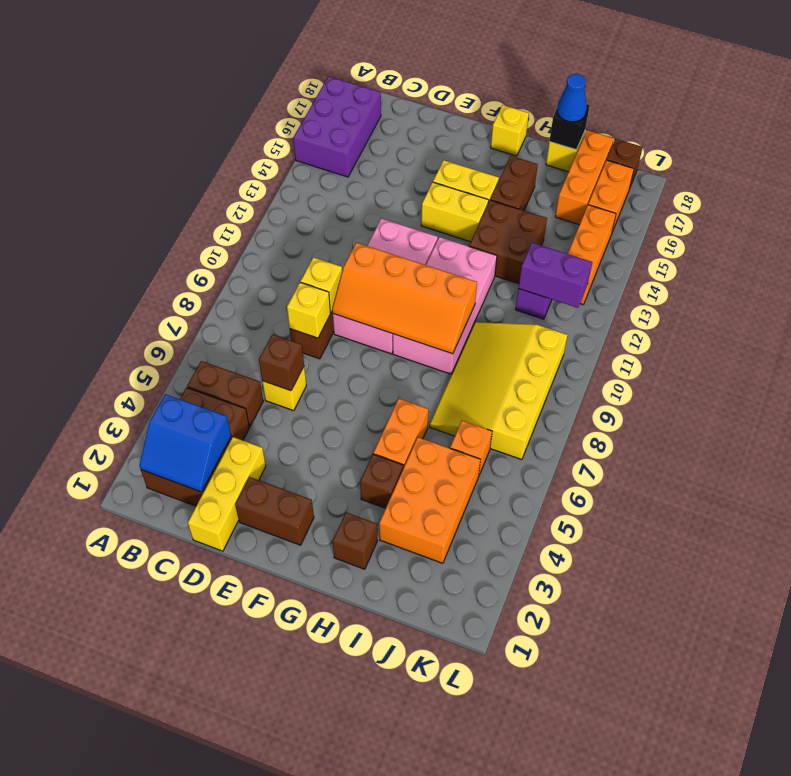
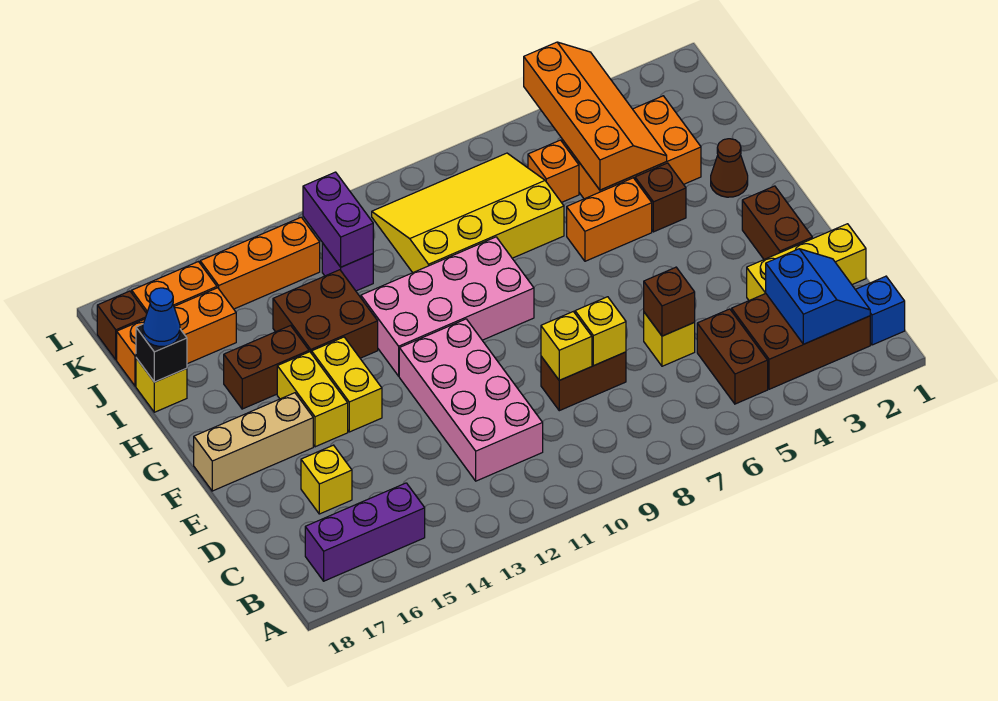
purple brick A15:B17 level 1 -> purple brick B15:B17 level 1
none -> blue brick B1 level 1
pink brick E9:F12 level 1 -> pink brick C11:F12 level 1
orange slope E9:H10 level 2 top 10 -> orange slope I4:L5 level 2 top 5
none -> tan brick F16:F18 level 1
yellow brick G18 level 1 -> yellow brick D16 level 1
brown brick H2 level 1 -> brown cone H2 level 1
yellow slope I7:K10 level 1 top K -> yellow slope I7:K10 level 1 top I

